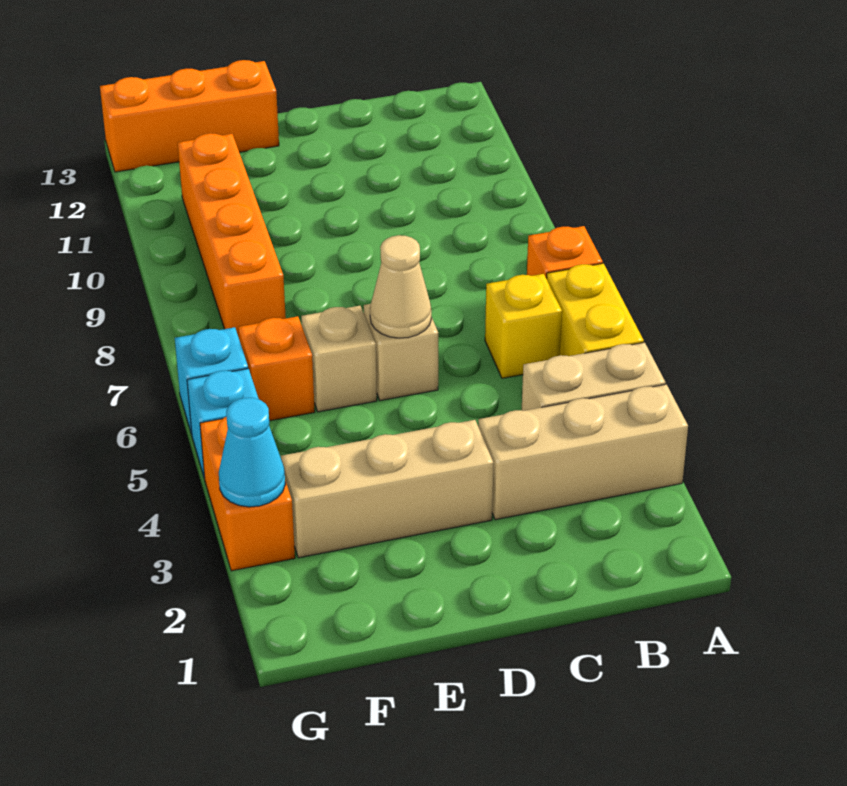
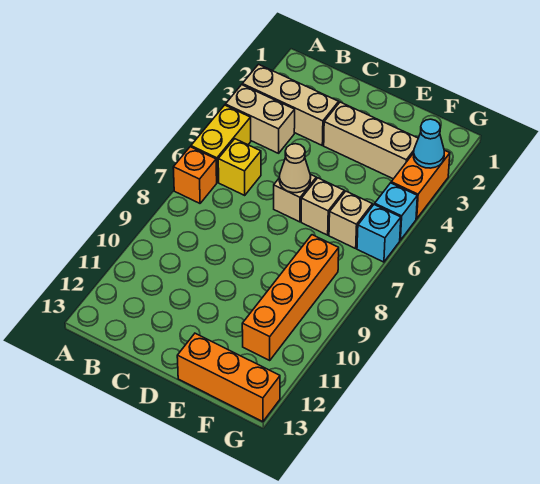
orange brick F6 level 1 -> tan brick F6 level 1

